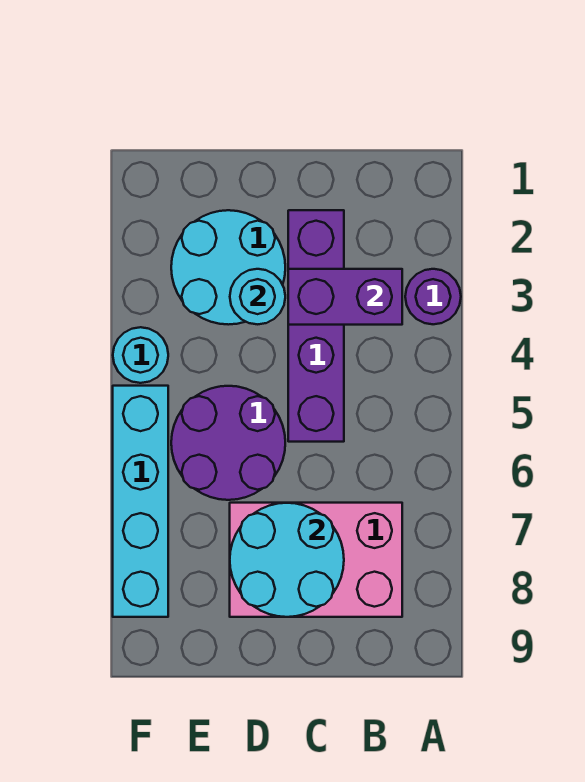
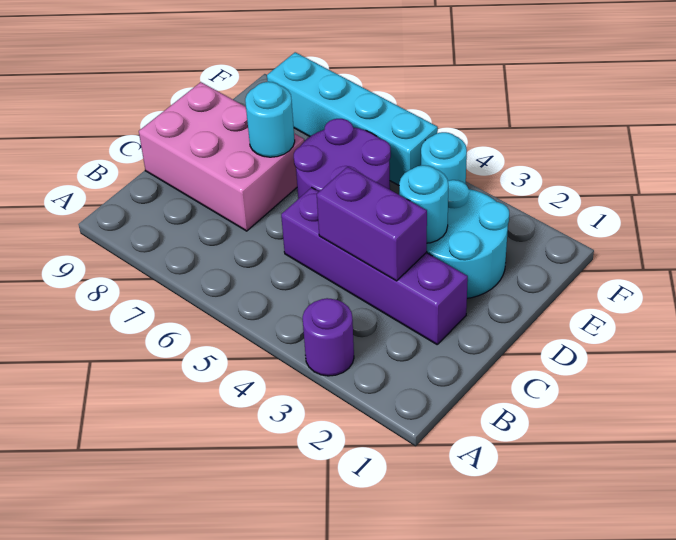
purple brick B3:C3 level 2 -> purple brick C3:C4 level 2
pink brick B7:D8 level 1 -> pink brick C7:D9 level 1
cyan round brick C7:D8 level 2 -> cyan round brick D7 level 2

